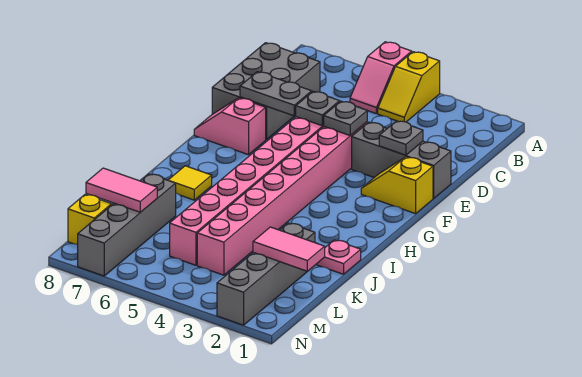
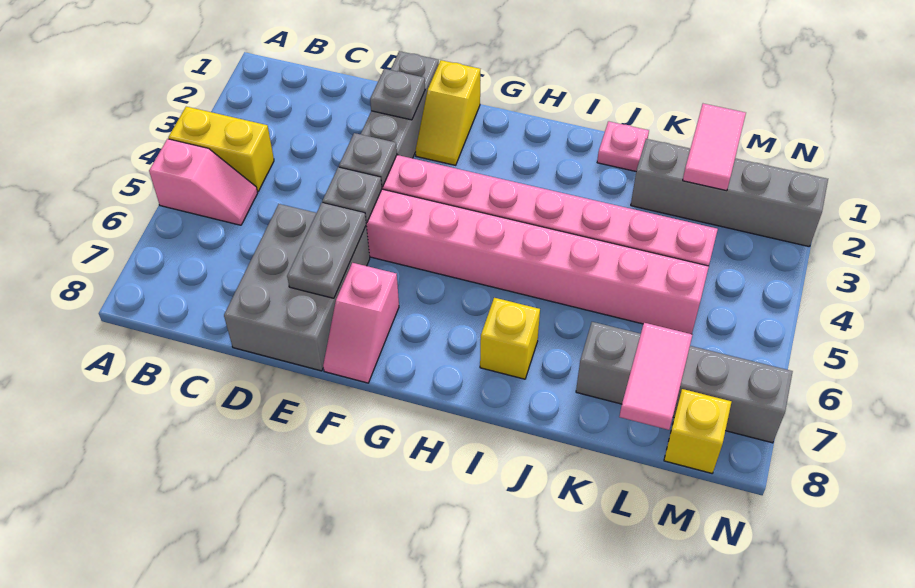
yellow slope A4:B4 level 1 top A -> yellow brick A4:B4 level 1
grey brick C7:E8 level 1 -> grey brick D6:E8 level 1
yellow tile I7 level 1 -> yellow brick I7 level 1

